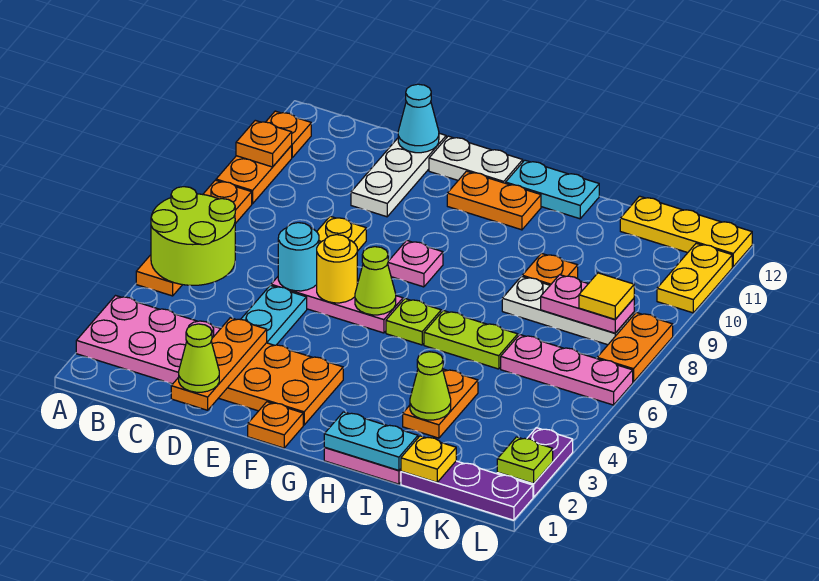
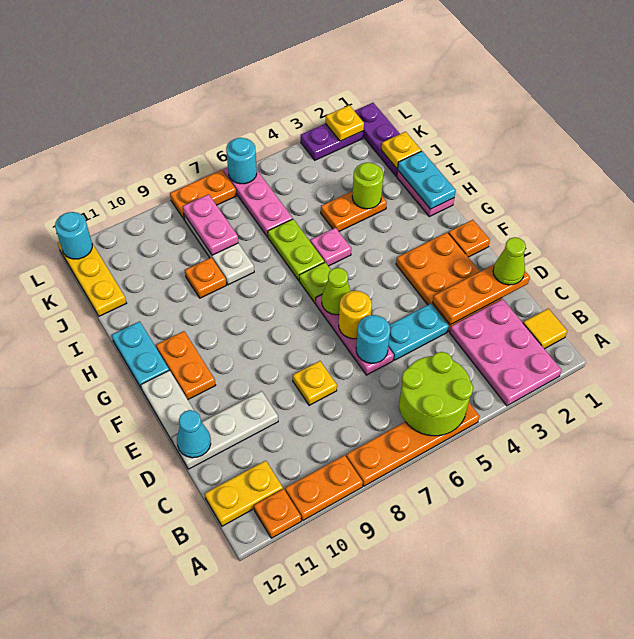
orange plate A10 level 2 -> none
pink plate F8 level 1 -> pink plate H5 level 1
lime cone I3 level 2 -> lime round brick I3 level 2
yellow tile K8 level 3 -> yellow tile B1 level 1
lime plate L2 level 2 -> yellow plate L2 level 2
none -> cyan round brick L6 level 2
yellow plate L10:L11 level 1 -> yellow plate B11:B12 level 1
none -> cyan round brick L12 level 2

